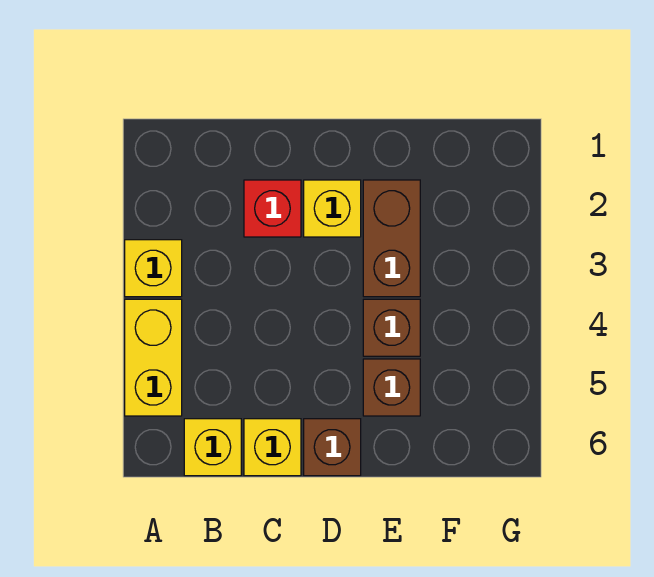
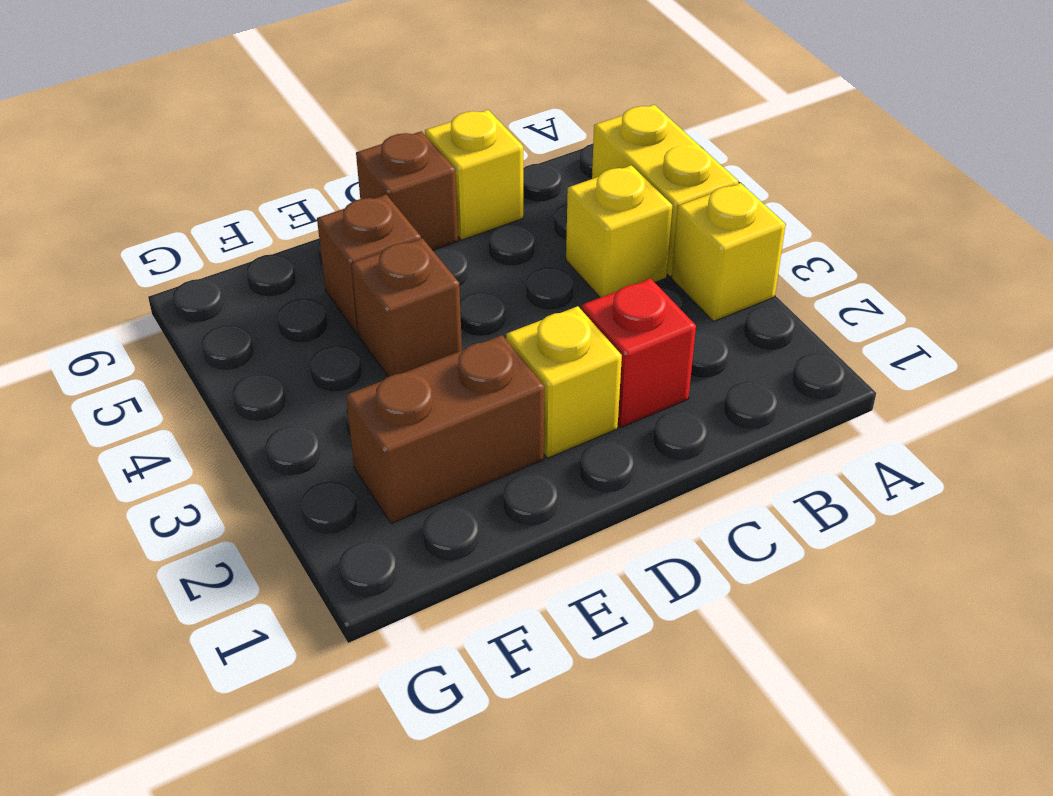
yellow brick B6 level 1 -> yellow brick B4 level 1
brown brick E2:E3 level 1 -> brown brick E2:F2 level 1

